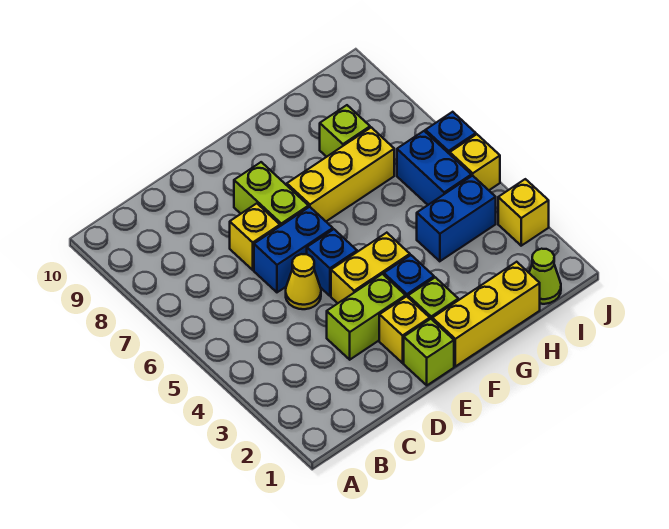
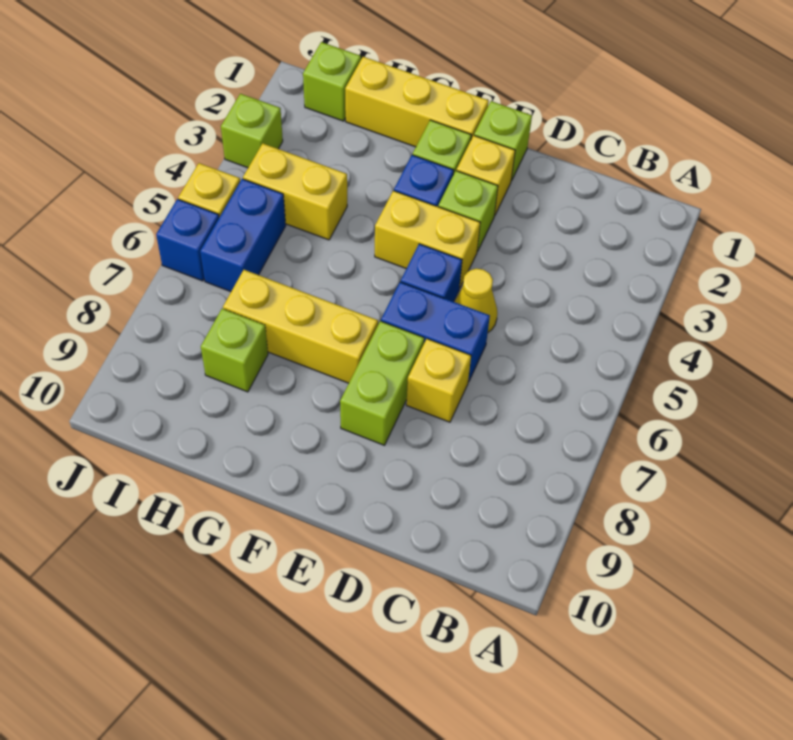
lime brick D3:E3 level 1 -> lime brick E3 level 1
blue brick H4:I4 level 1 -> yellow brick H4:I4 level 1
lime cone I1 level 1 -> lime brick I1 level 1
yellow brick J3 level 1 -> lime brick J3 level 1

